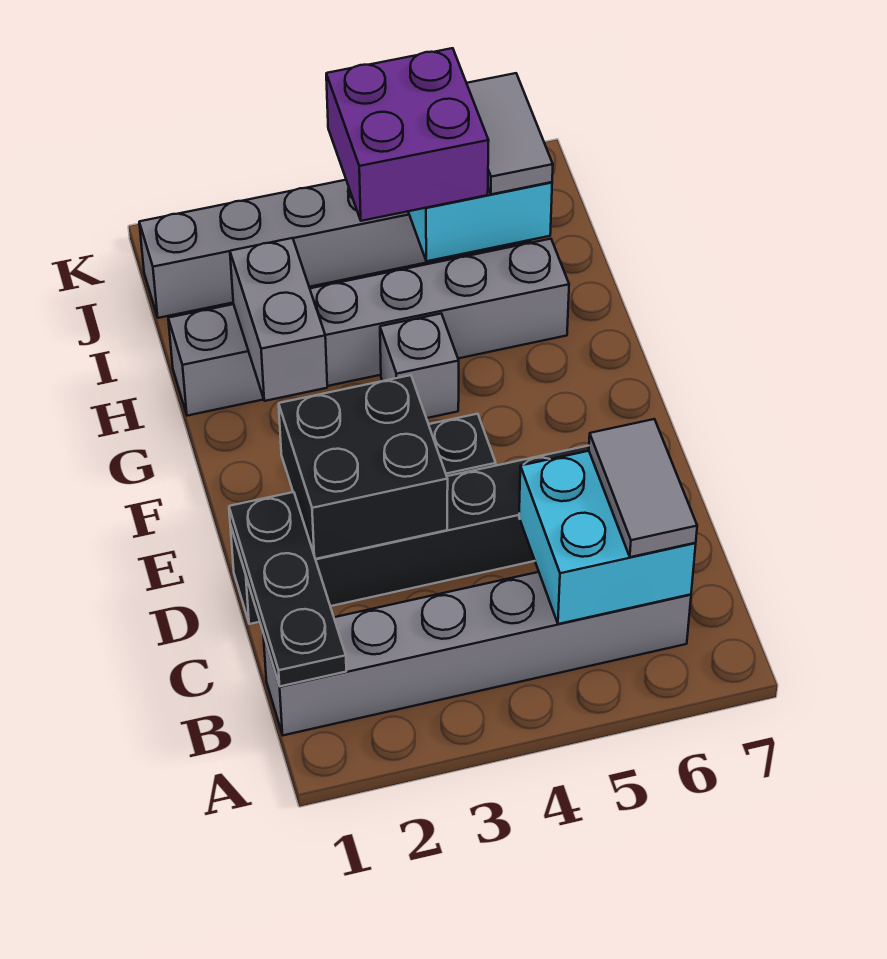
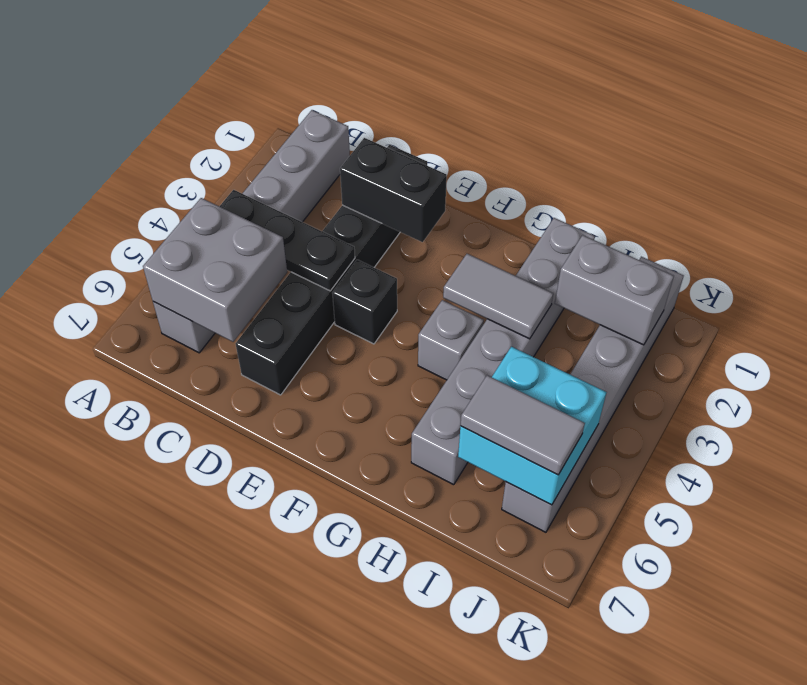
black plate B1:D1 level 2 -> black plate B4:D4 level 2
cyan brick B5:C6 level 2 -> grey brick B5:C6 level 2
grey tile B6:C6 level 3 -> grey tile G3:H3 level 2
black brick D2:E3 level 2 -> black brick D2:E2 level 2
grey brick G2:H2 level 2 -> grey brick I2:J2 level 2
purple brick I4:J5 level 3 -> none

